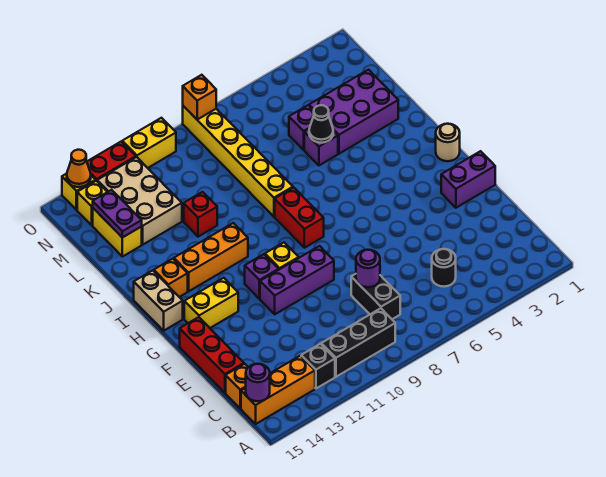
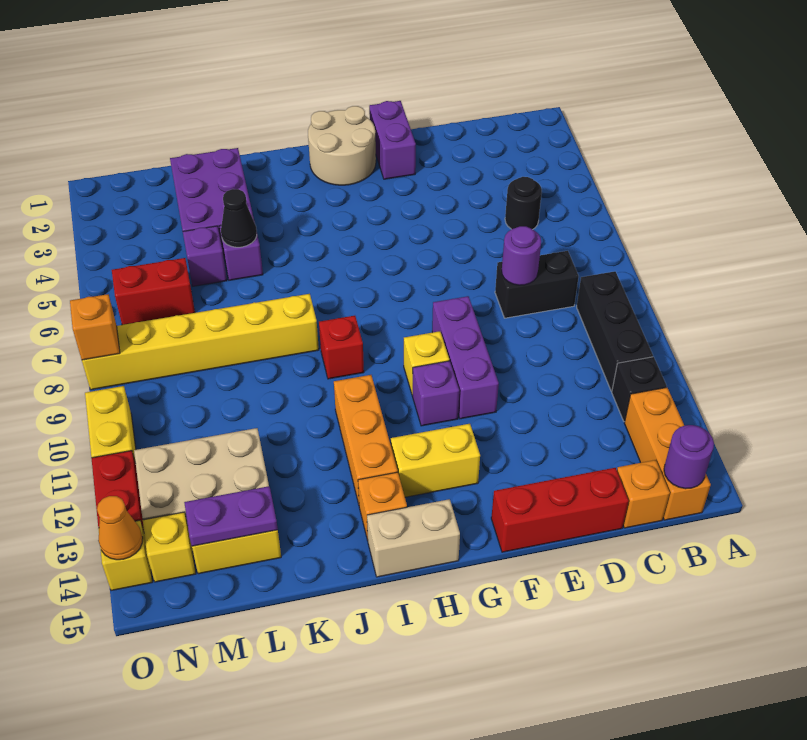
yellow brick G13:G14 level 1 -> yellow brick G13:H13 level 1
tan round brick H1 level 1 -> tan round brick G1:H2 level 1
red brick H8:I8 level 1 -> red brick M6:N6 level 1
red brick K11 level 1 -> red brick I9 level 1

